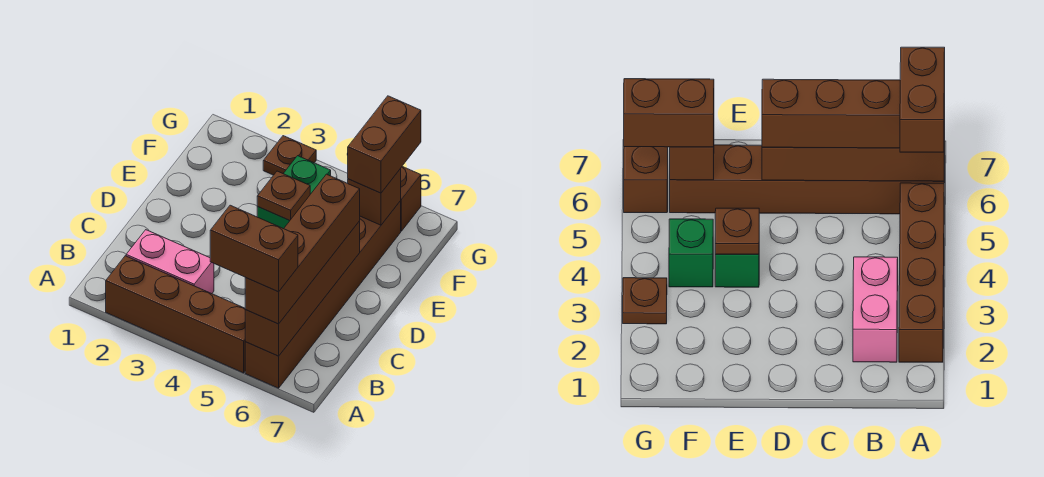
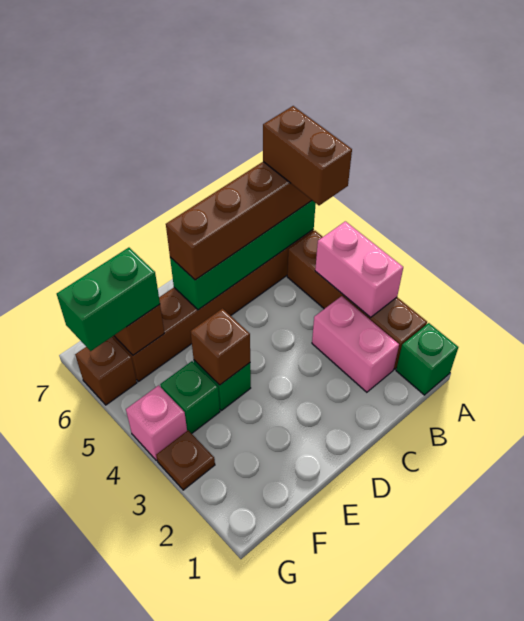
none -> green brick A1 level 1
none -> pink brick A3:A4 level 2
brown brick A6:D6 level 2 -> green brick A6:D6 level 2
brown plate E4 level 2 -> brown brick E4 level 2
brown brick F6:G6 level 3 -> green brick F6:G6 level 3
none -> pink brick G4 level 1

